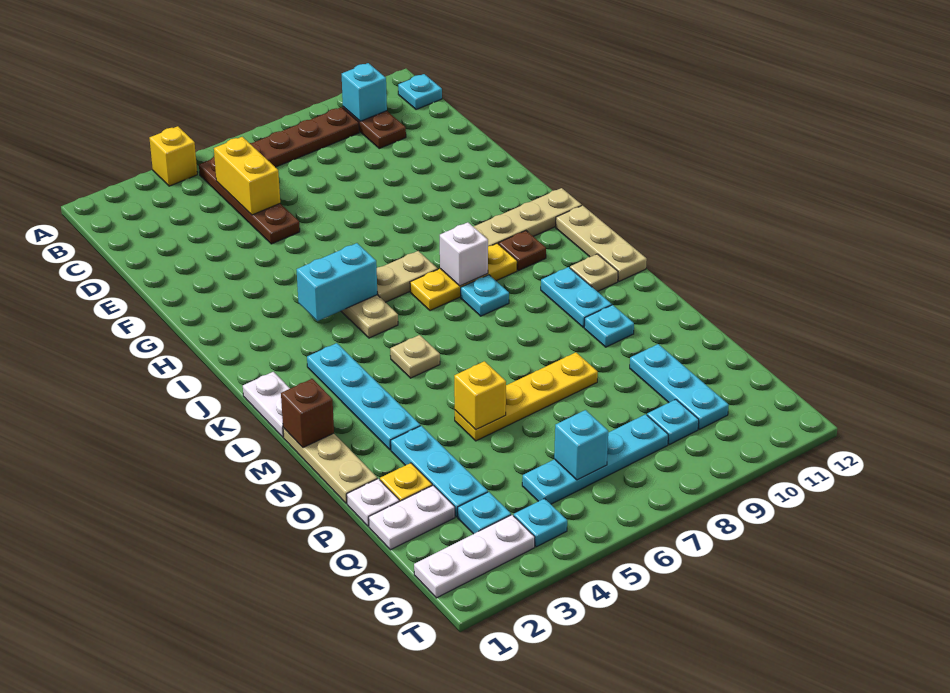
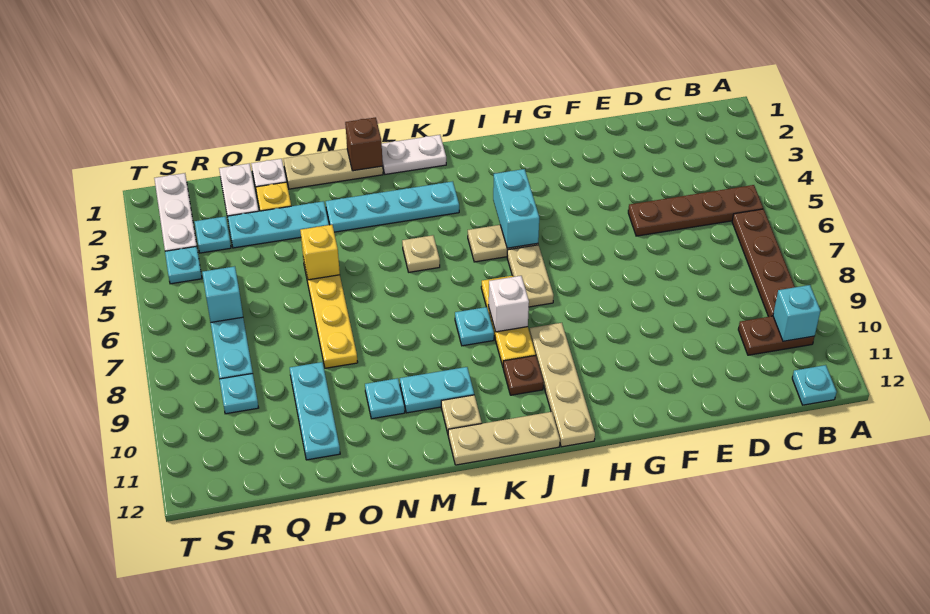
yellow brick A4 level 1 -> none
yellow brick C5:D5 level 2 -> none
cyan plate P10:R10 level 1 -> cyan plate P9:P11 level 1

